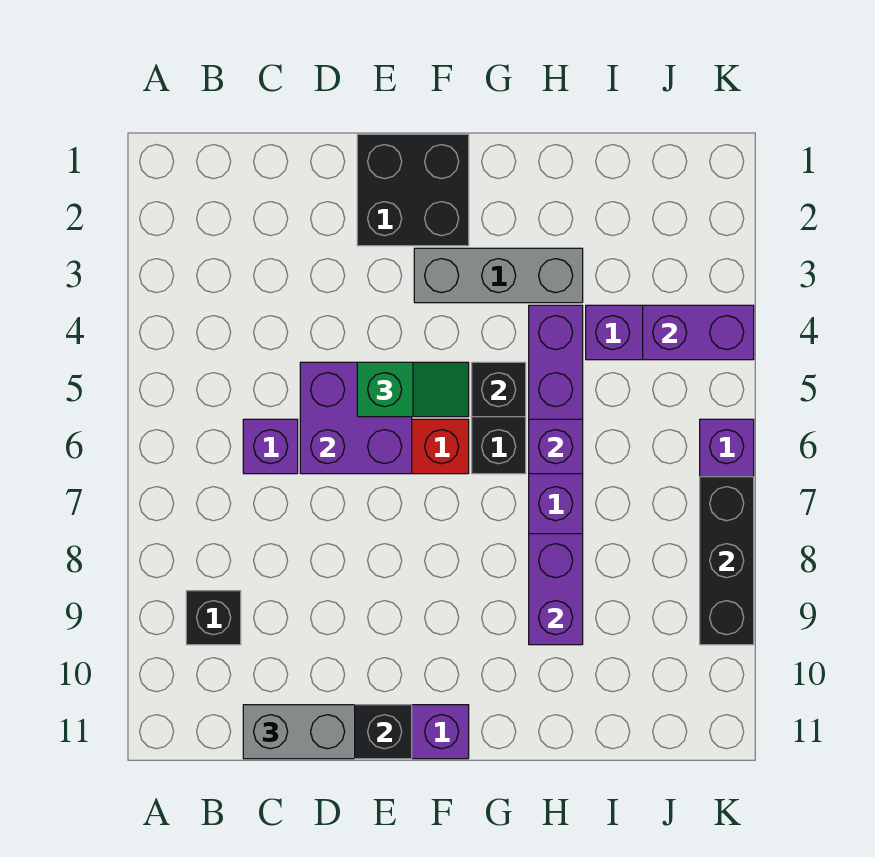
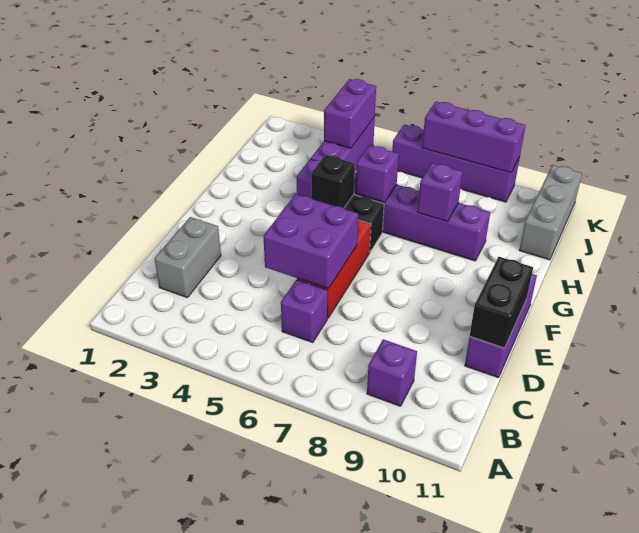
black brick B9 level 1 -> purple brick B9 level 1
grey brick C11:D11 level 3 -> grey brick C2:D2 level 1
black brick E1:F2 level 1 -> none
green slope E5:F5 level 3 top E -> none
grey brick F3:H3 level 1 -> grey brick I11:K11 level 1
purple brick H8:H9 level 2 -> purple brick H8 level 2
black brick K7:K9 level 2 -> purple brick K7:K9 level 2

